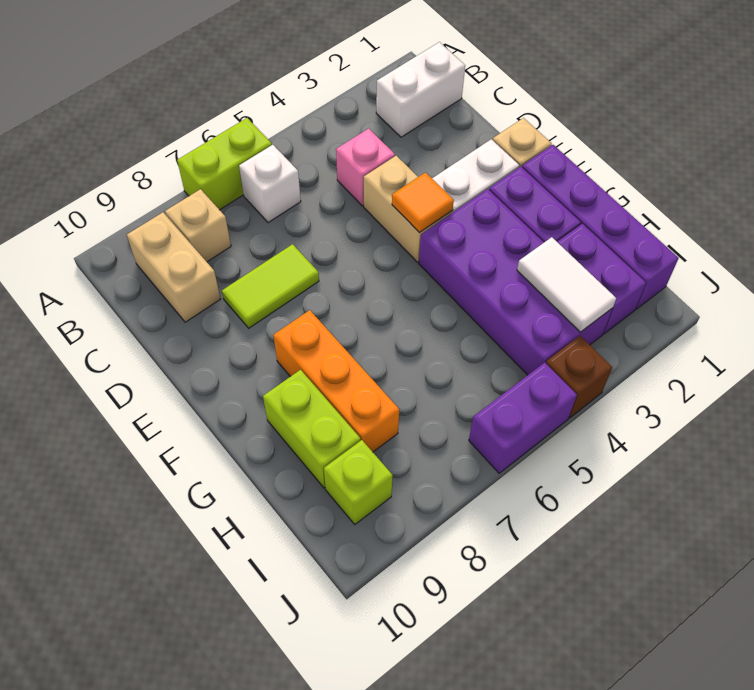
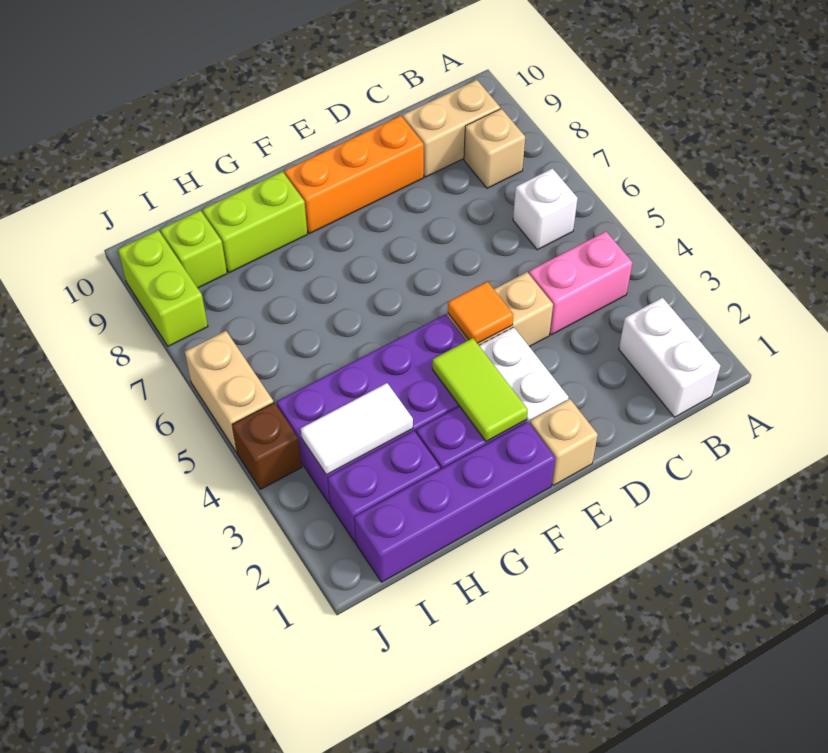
lime brick A6:A7 level 1 -> lime brick J8:J9 level 1
pink brick C4 level 1 -> pink brick B4:C4 level 1
lime tile D7:D8 level 1 -> lime tile F2:F3 level 2
orange brick F8:H8 level 1 -> orange brick D9:F9 level 1
purple brick J5:J6 level 1 -> tan brick J5:J6 level 1

